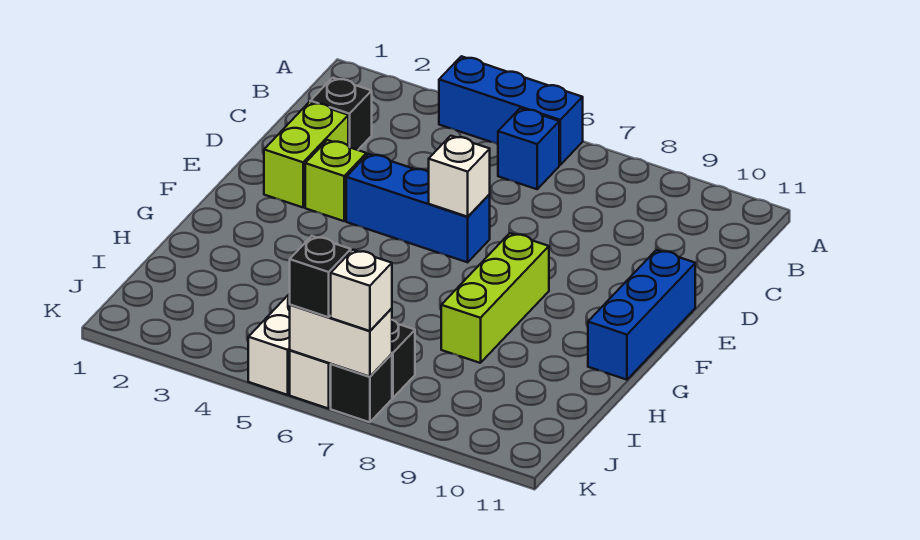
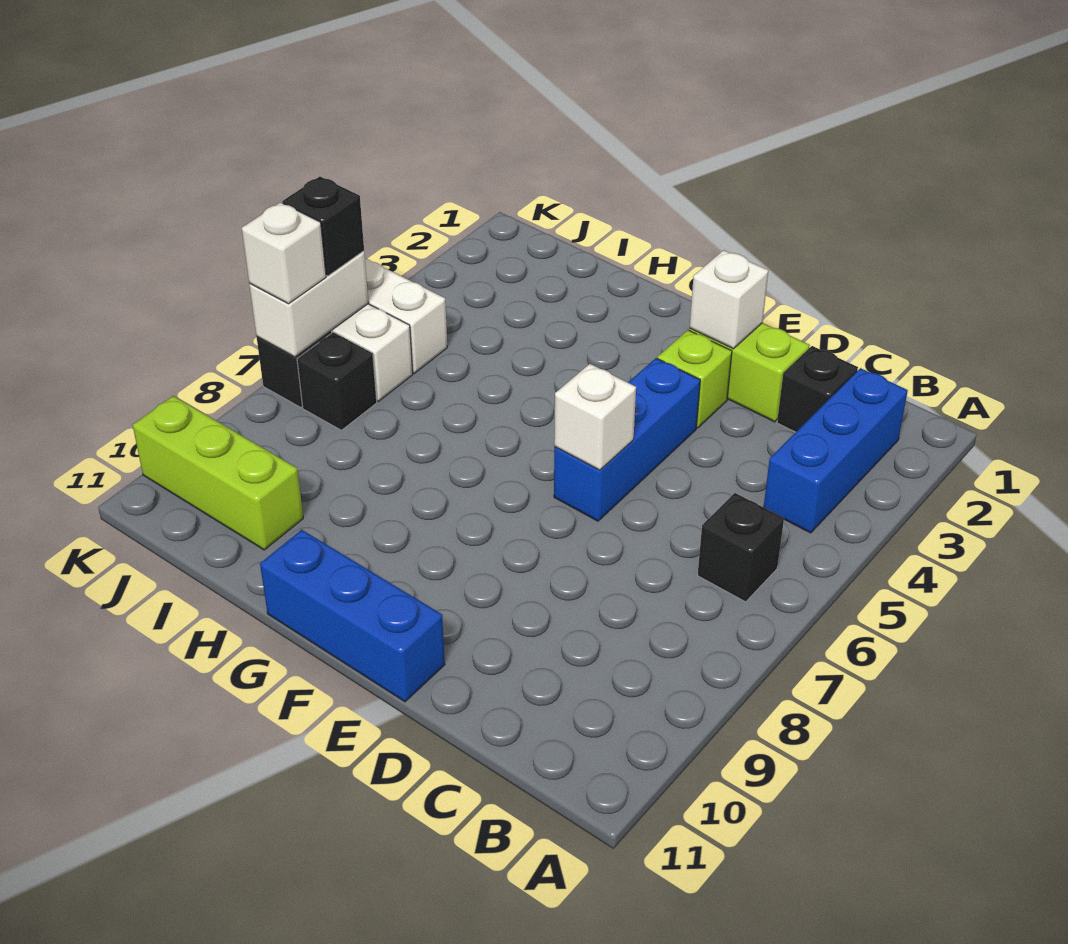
blue brick A4:A6 level 1 -> blue brick B2:B4 level 1
blue brick B6 level 1 -> black brick B6 level 1
none -> white brick E2 level 2
lime brick F8:H8 level 1 -> lime brick I10:K10 level 1

